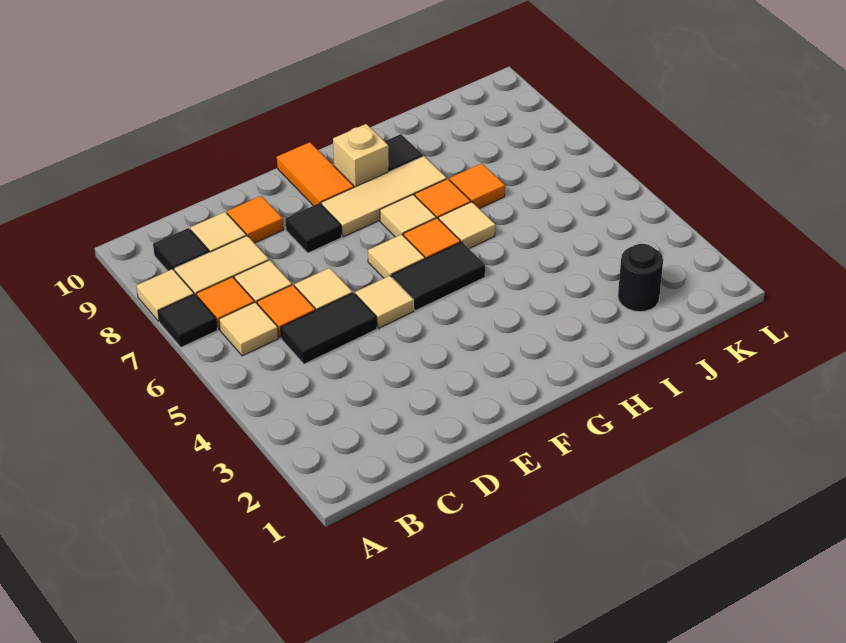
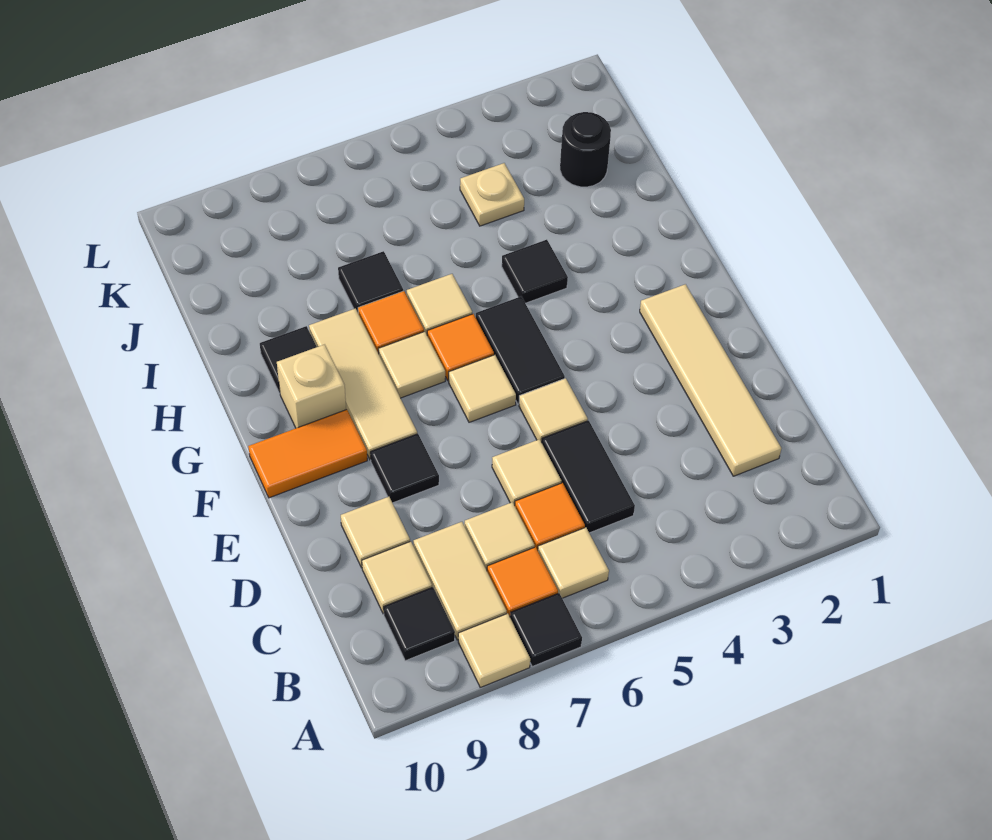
none -> tan tile C2:F2 level 1
orange tile D9 level 1 -> tan tile D9 level 1
none -> black tile H4 level 1
orange tile I7 level 1 -> black tile I7 level 1
none -> tan plate J4 level 1

